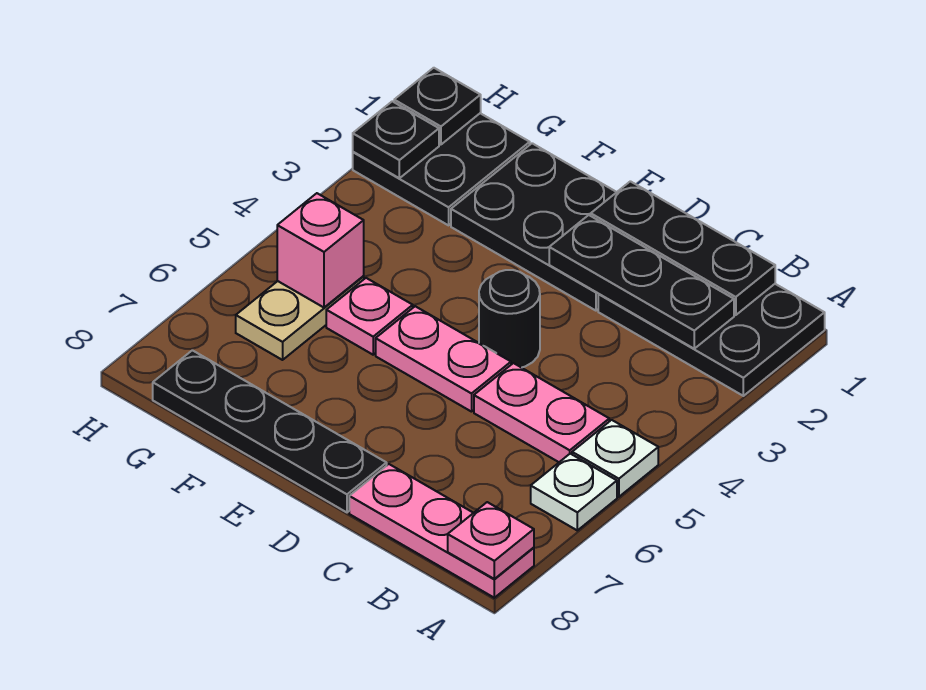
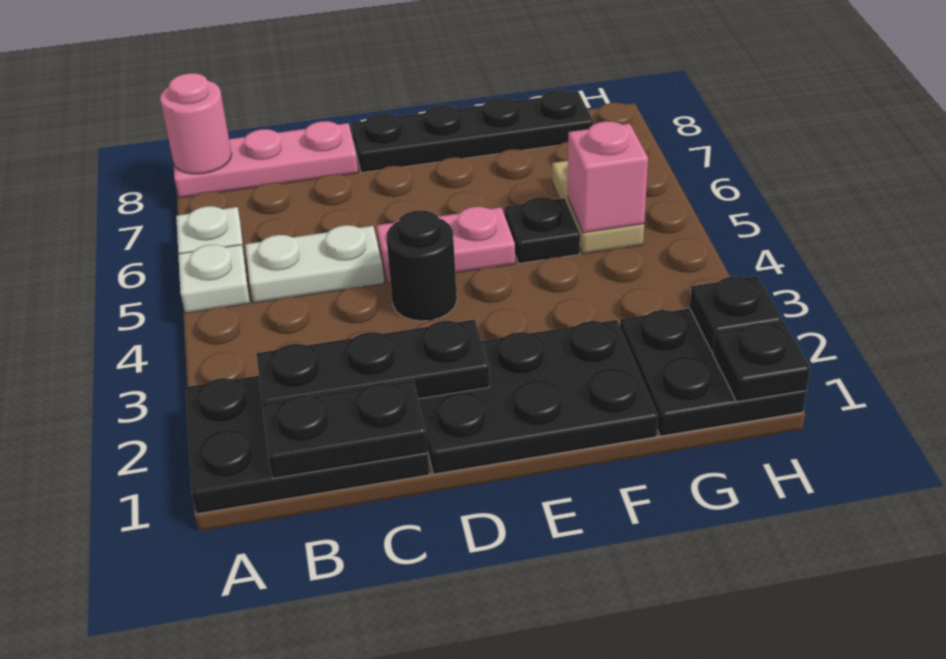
pink plate A8 level 2 -> pink round brick A8 level 2
black plate B1:D1 level 2 -> black plate B1:C1 level 2
pink plate B5:C5 level 1 -> white plate B5:C5 level 1
pink plate F5 level 1 -> black plate F5 level 1

